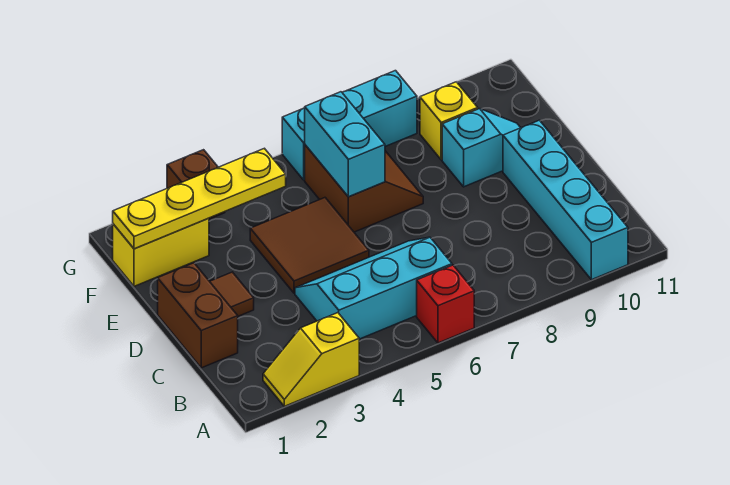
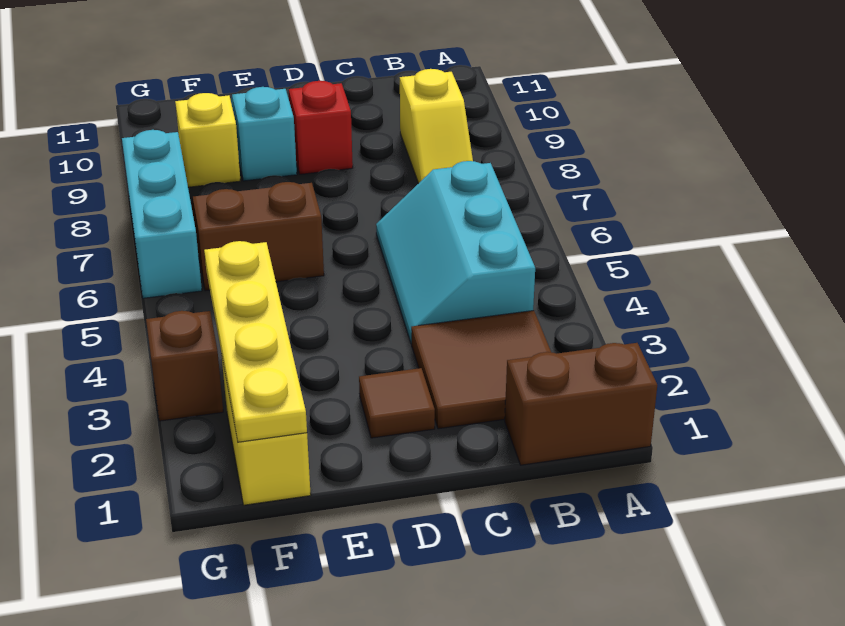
yellow slope A2:A3 level 1 top 3 -> yellow slope B8:B9 level 1 top 9
red brick A6 level 1 -> red brick D9 level 1
cyan brick A10:D10 level 1 -> none
brown brick C1:D1 level 1 -> brown brick A1:B1 level 1
brown tile D4:E5 level 1 -> brown tile B2:C3 level 1
cyan brick E6:F6 level 2 -> none

